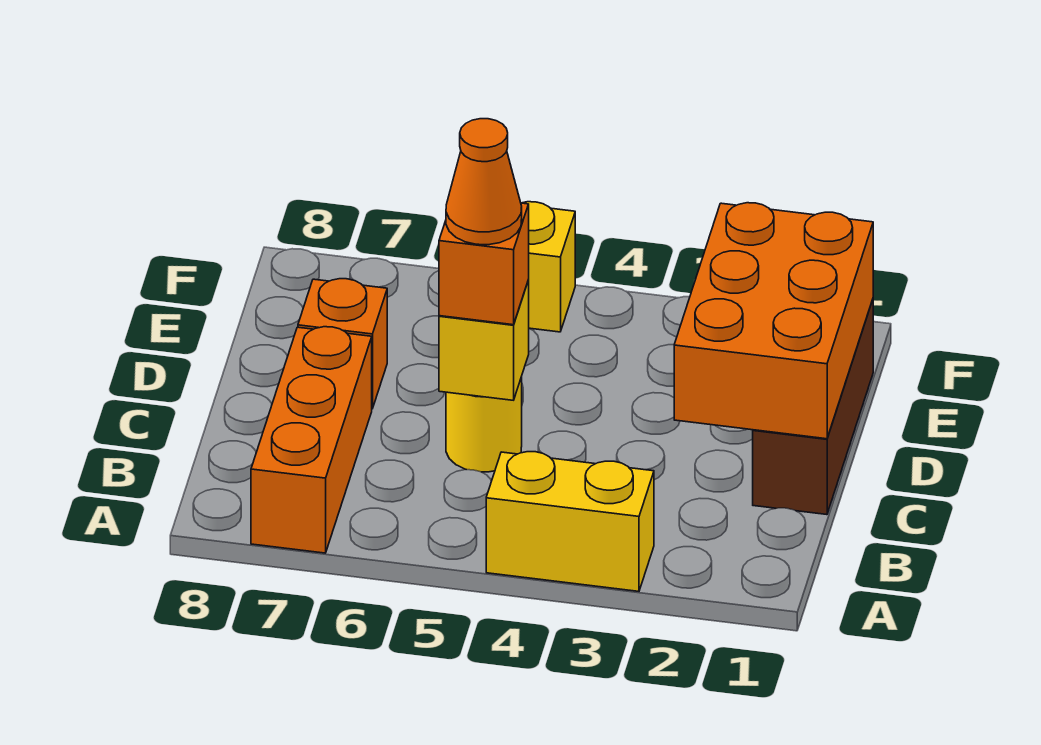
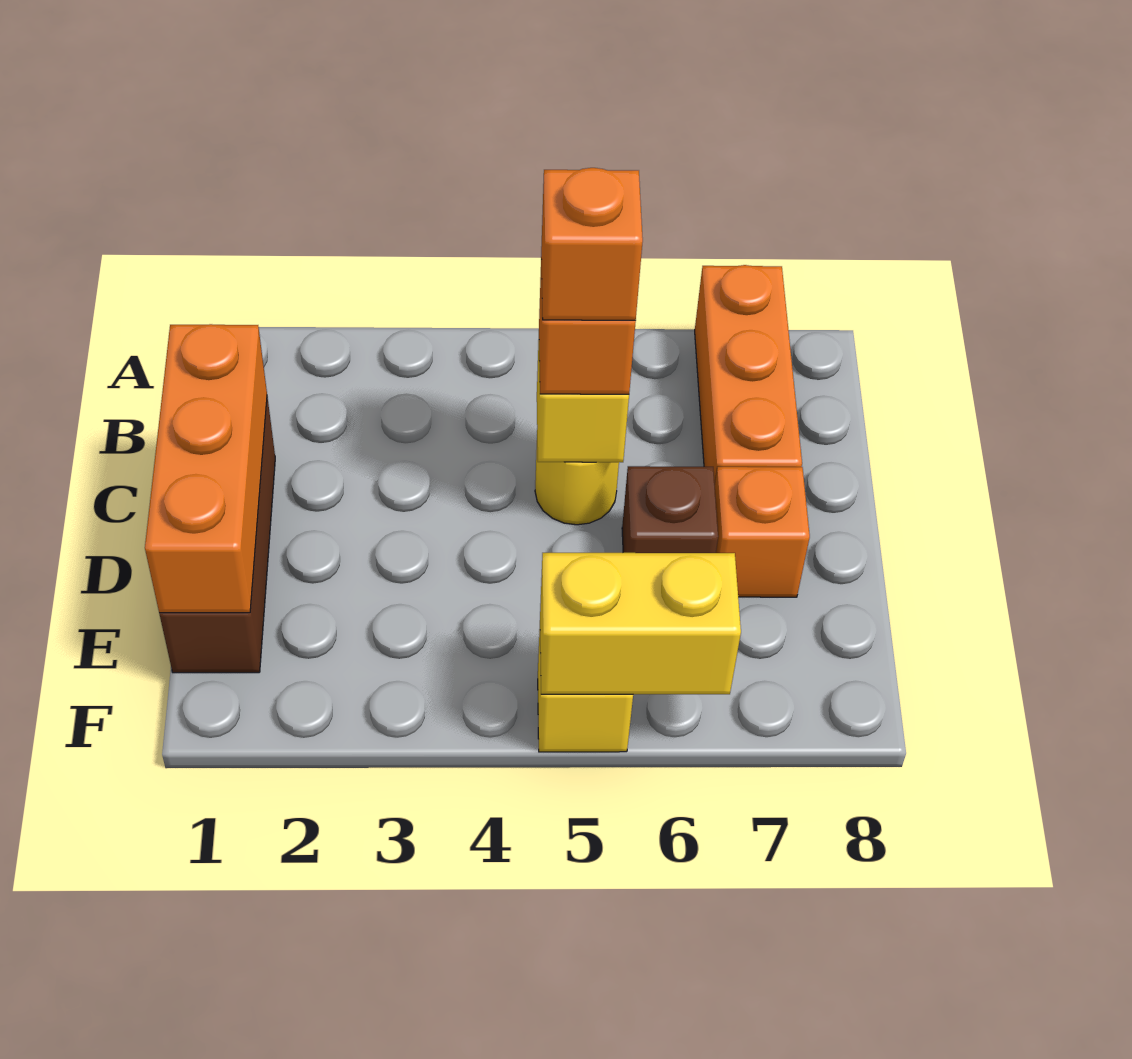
yellow brick A3:A4 level 1 -> yellow brick F5:F6 level 2
orange brick C1:E2 level 2 -> orange brick C1:E1 level 2
orange cone C5 level 4 -> orange brick C5 level 4
none -> brown brick D6 level 1

